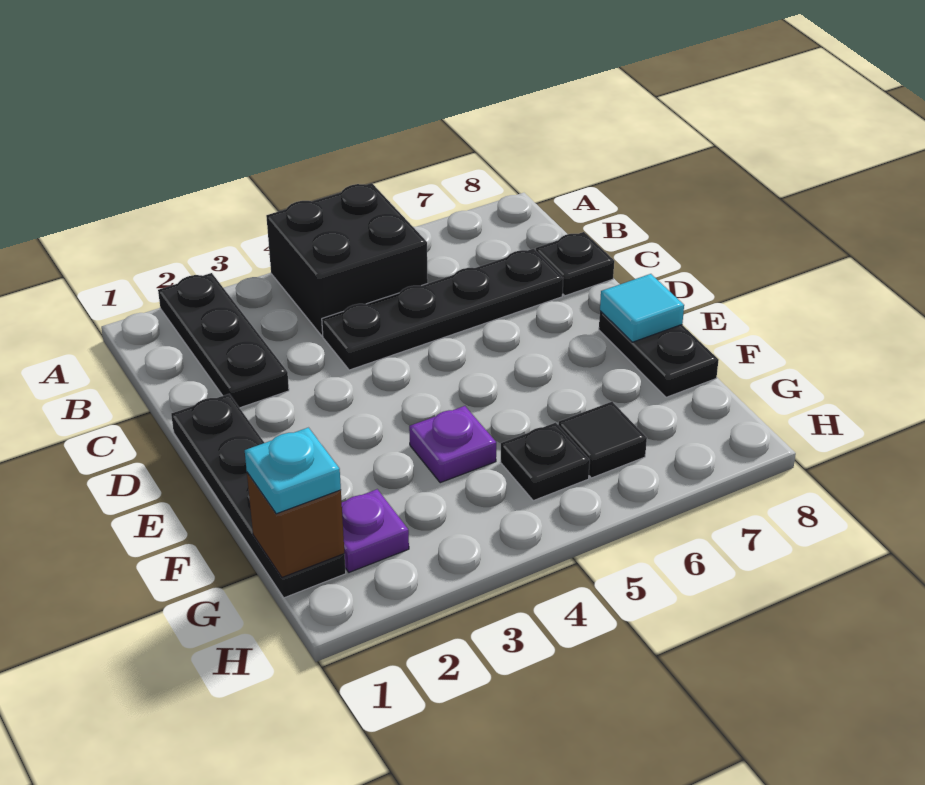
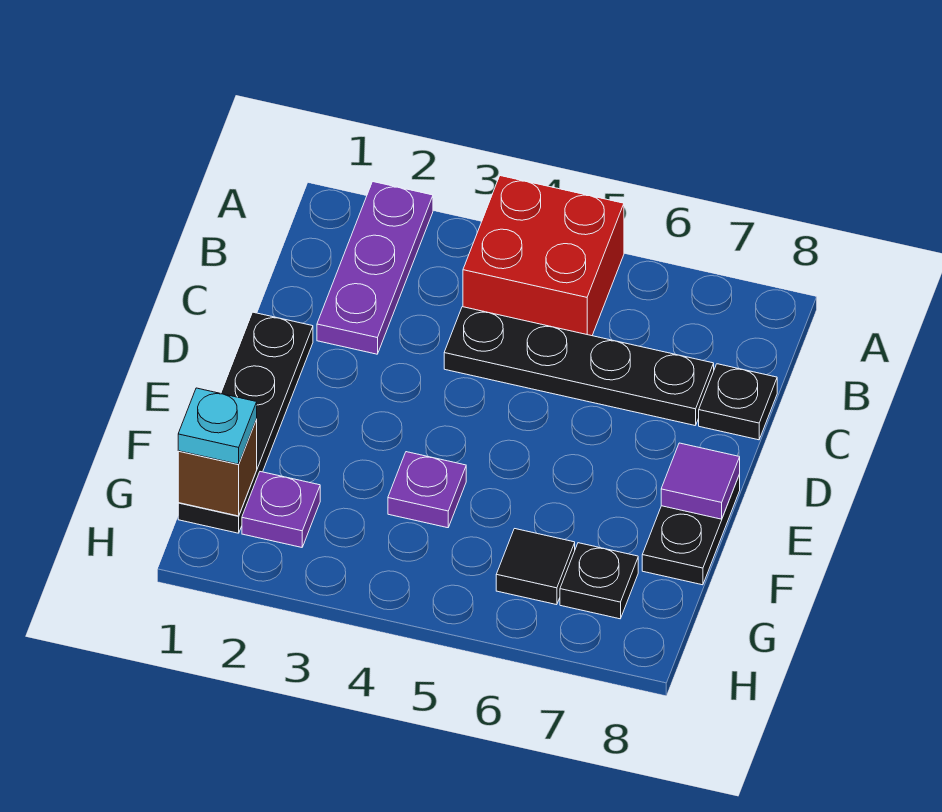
black plate A2:C2 level 1 -> purple plate A2:C2 level 1
black brick A4:B5 level 1 -> red brick A4:B5 level 1
cyan tile E8 level 2 -> purple tile E8 level 2
black plate G5 level 1 -> black plate G7 level 1

